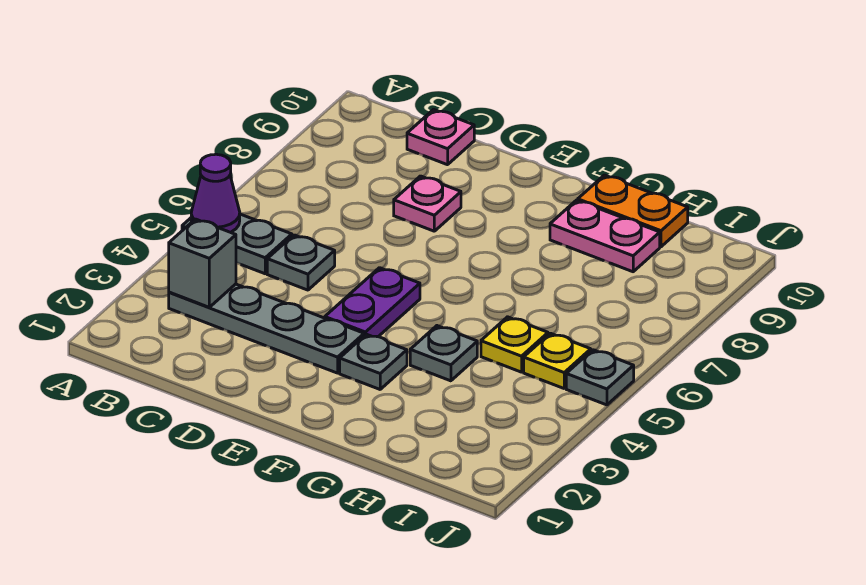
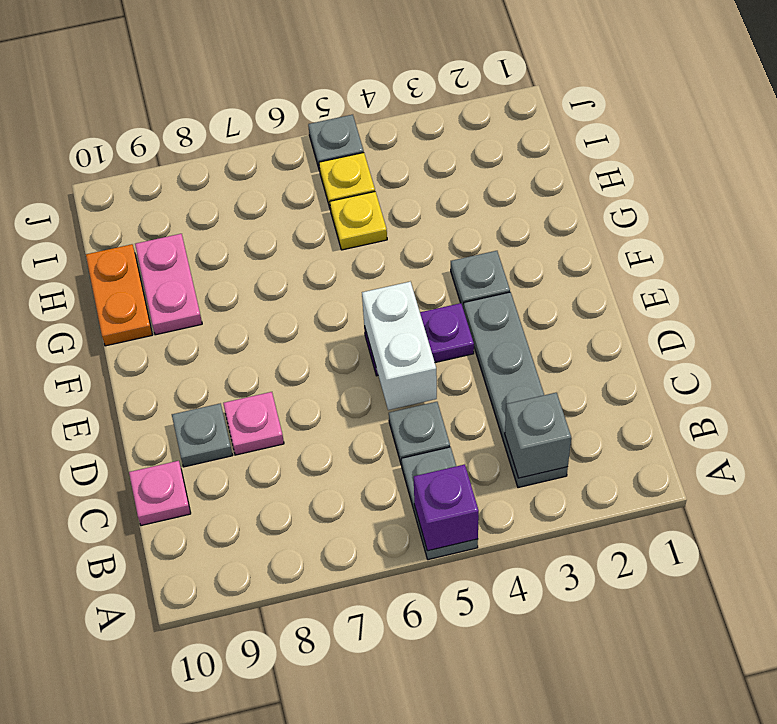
purple cone A5 level 2 -> purple brick A5 level 2
none -> white brick D5:E5 level 2
grey plate G4 level 1 -> grey plate D9 level 1

